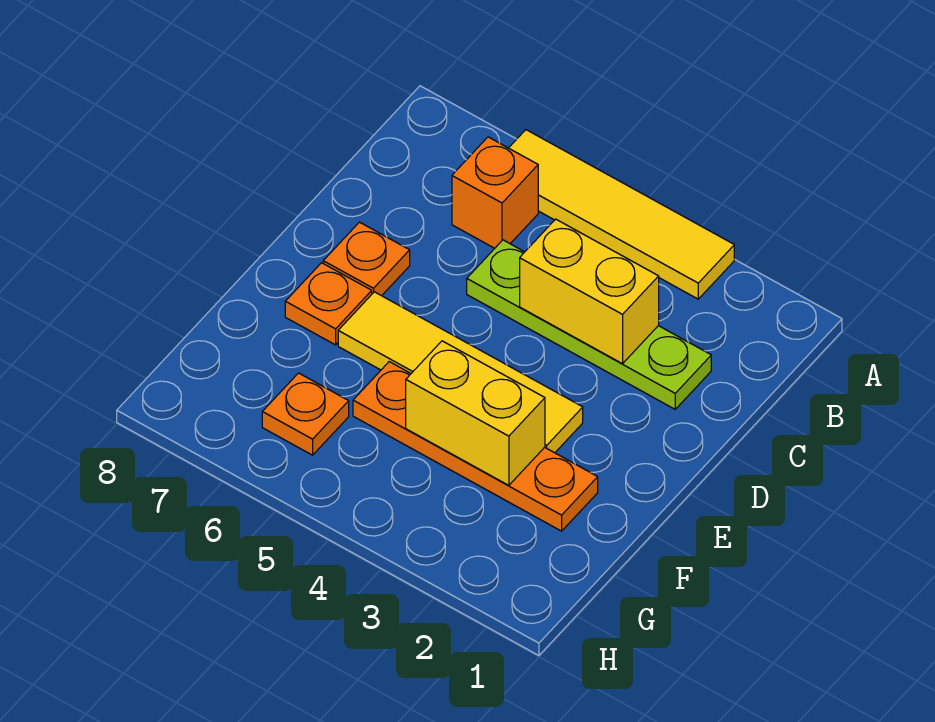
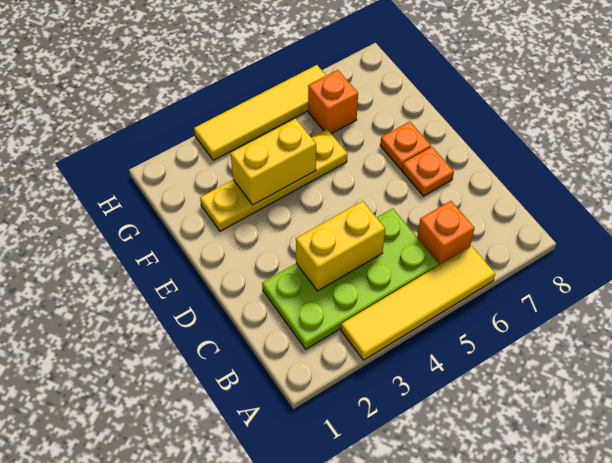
lime plate C2:C5 level 1 -> lime plate B2:C5 level 1
yellow tile E3:E6 level 1 -> yellow tile H3:H6 level 1
orange plate F2:F5 level 1 -> yellow plate F2:F5 level 1
orange plate G6 level 1 -> orange brick G6 level 1

